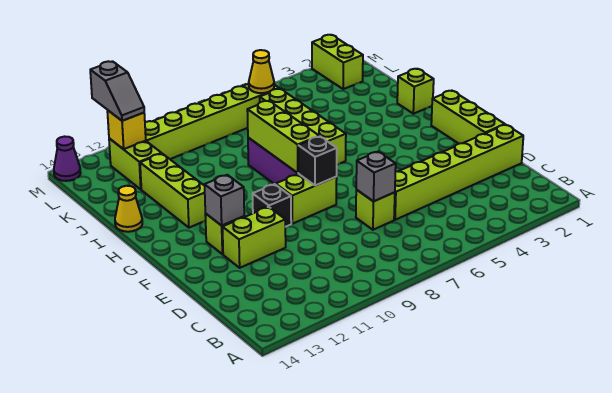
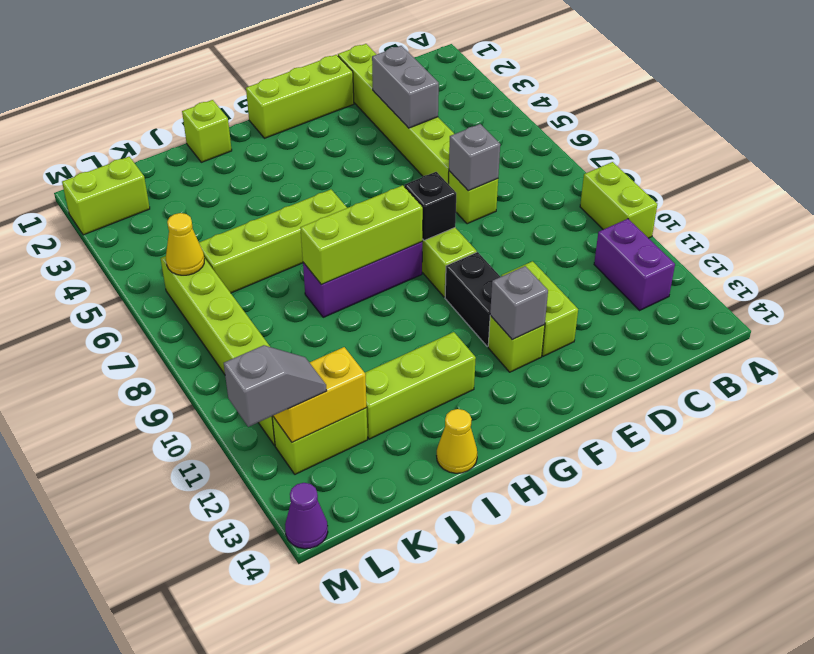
none -> lime brick A9:A10 level 1
none -> purple brick B11:B12 level 1
none -> grey brick D3:D4 level 2
black brick F10 level 1 -> black brick F10:F11 level 1
yellow brick L12 level 2 -> yellow brick K12:L12 level 2

